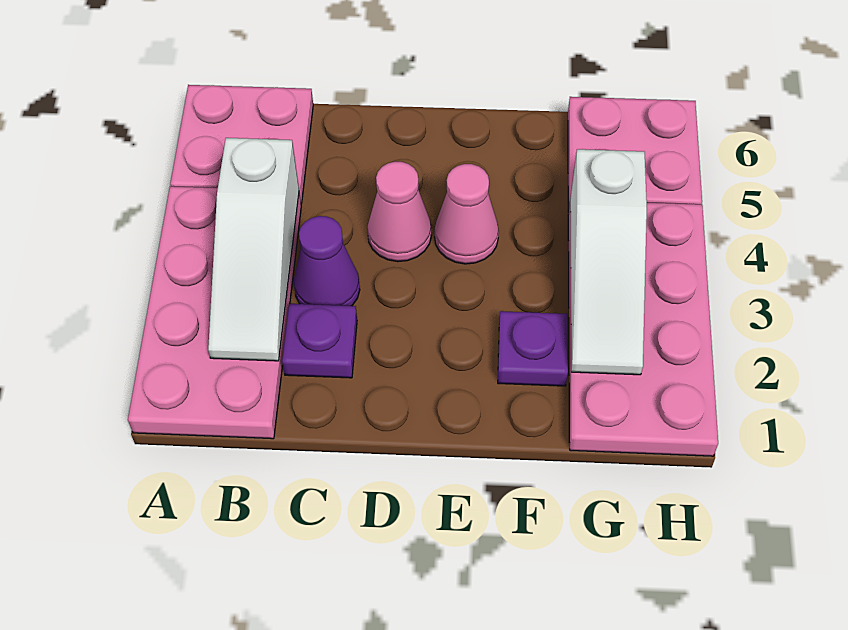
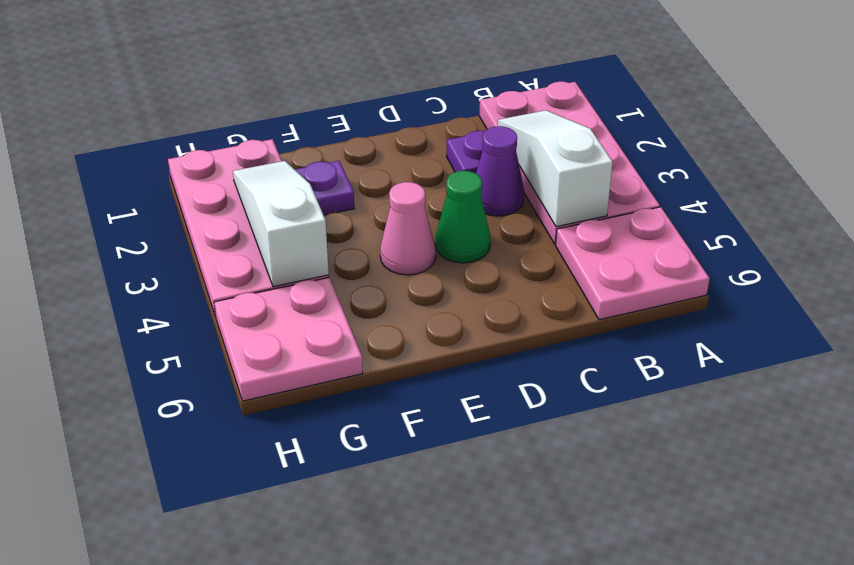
pink cone D4 level 1 -> green cone D4 level 1

